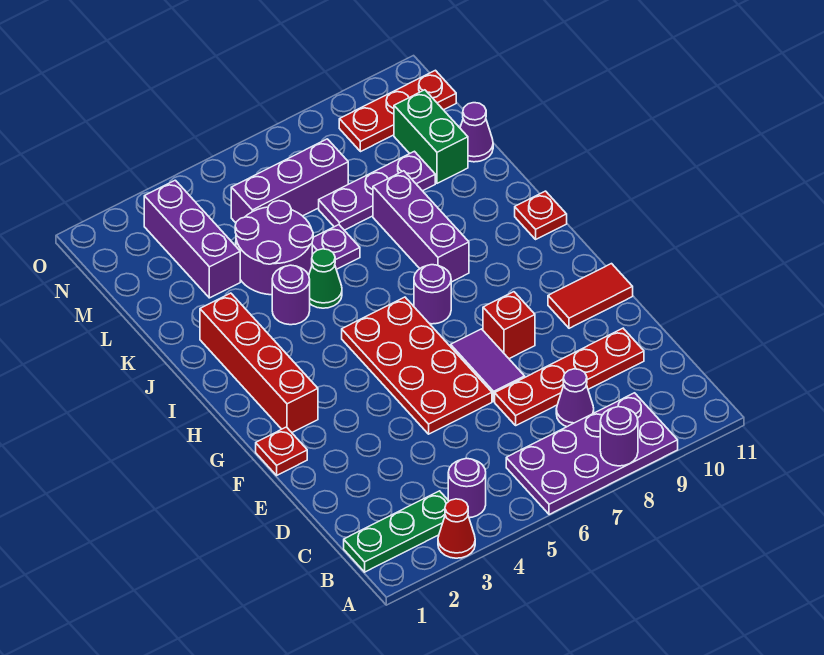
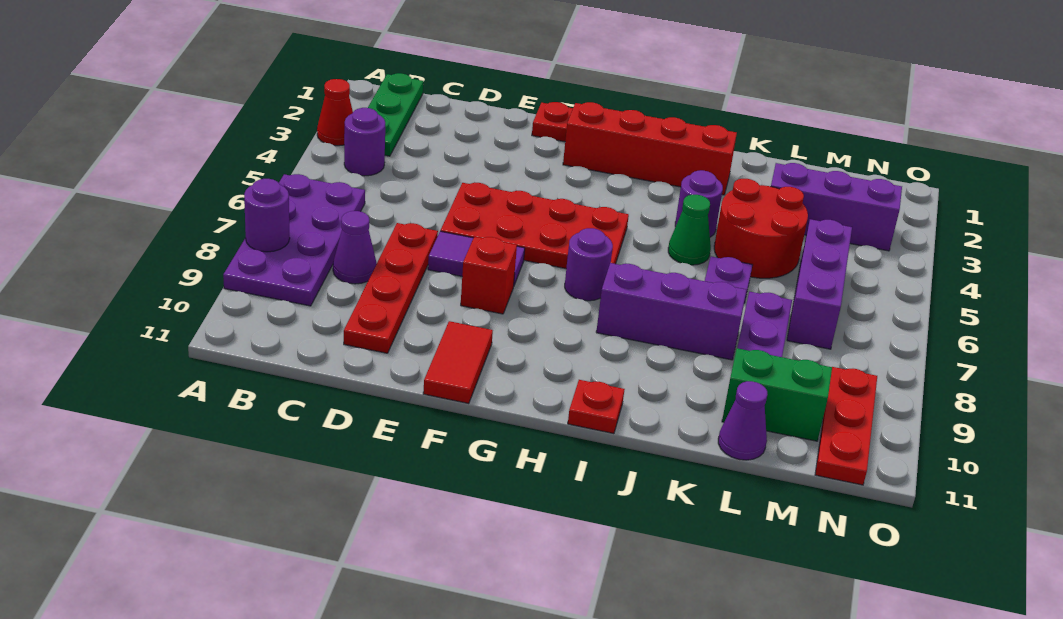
purple round brick K4:L5 level 1 -> red round brick K4:L5 level 1

